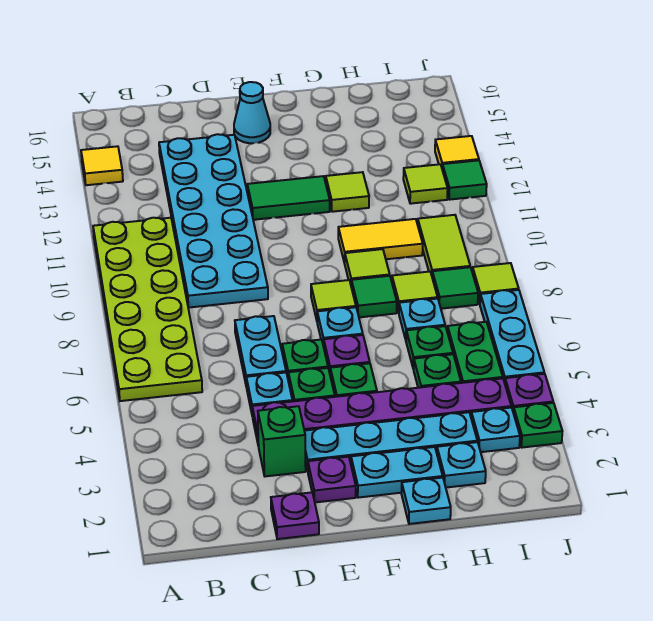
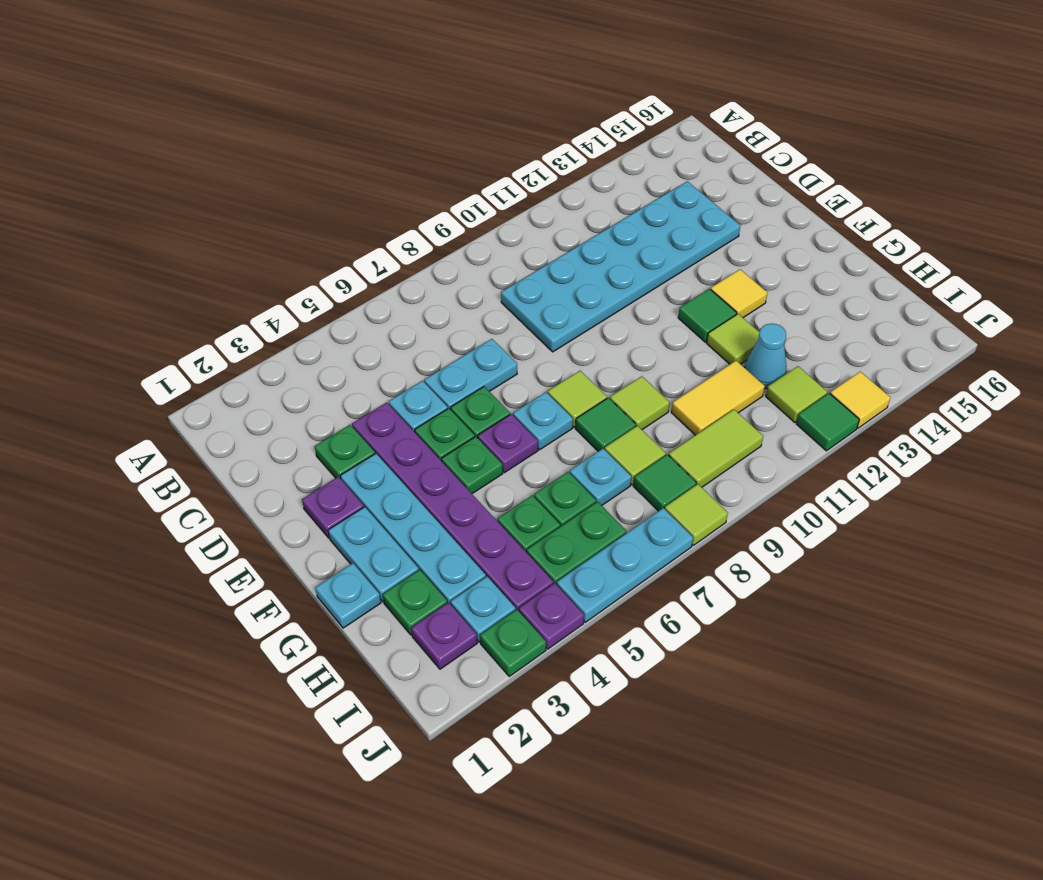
lime plate A6:B11 level 1 -> none
yellow tile A14 level 1 -> yellow tile F13 level 1
purple plate D1 level 1 -> purple plate I2 level 1
green brick D3 level 1 -> green plate D3 level 1
green tile E12:F12 level 1 -> green tile F12 level 1
cyan cone E15 level 1 -> cyan cone H12 level 1
yellow tile G10:H10 level 1 -> yellow tile H10:H11 level 1
cyan plate H2 level 1 -> green plate H2 level 1

